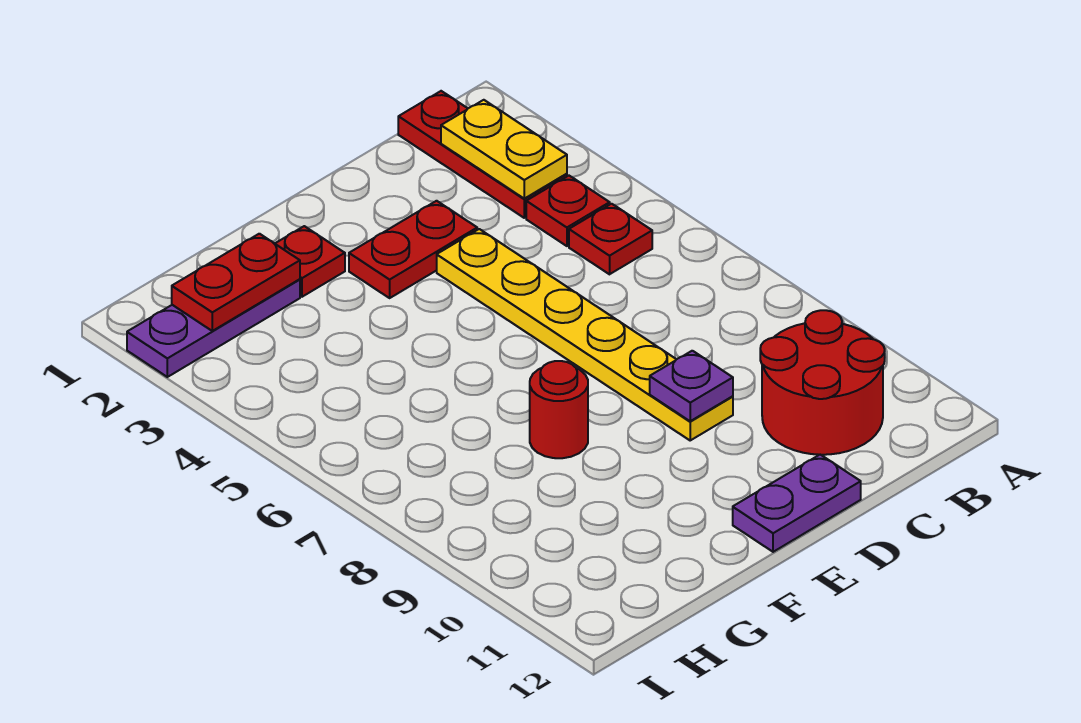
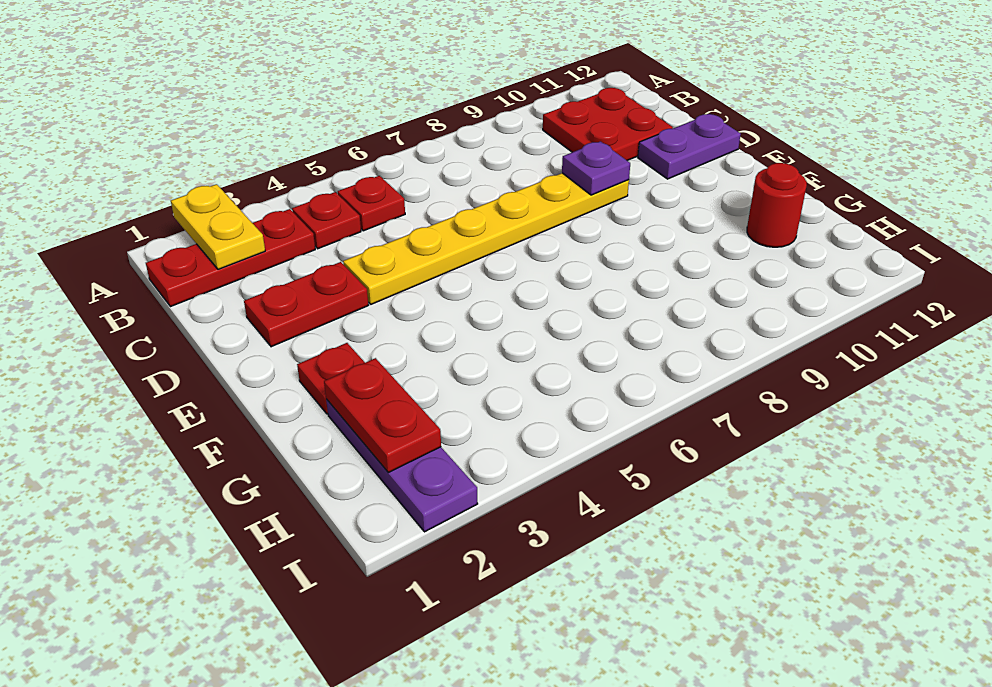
yellow plate B2:B3 level 2 -> yellow plate A2:B2 level 2
red round brick B10:C11 level 1 -> red plate B10:C11 level 1
red plate D3:E3 level 1 -> red plate D2:D3 level 1
purple plate D12:E12 level 1 -> purple plate D11:D12 level 1
red round brick F8 level 1 -> red round brick G11 level 1

